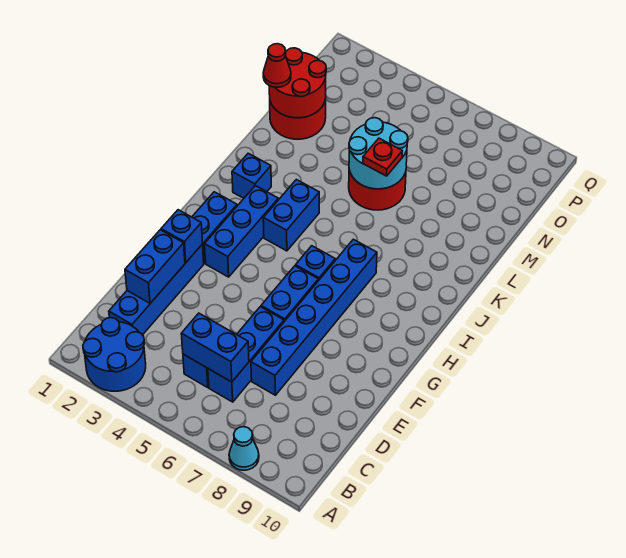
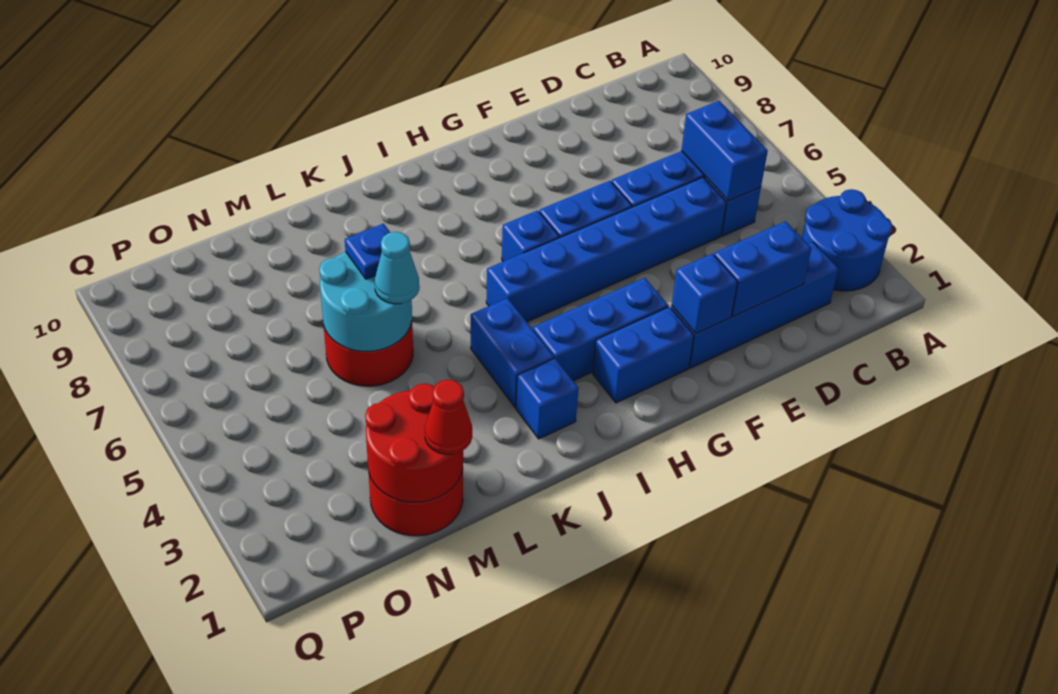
cyan cone A8 level 1 -> cyan cone L5 level 3
blue brick D7:I7 level 1 -> blue brick D5:I5 level 1
blue brick I4:J4 level 1 -> blue brick J3:J4 level 1
red plate L6 level 3 -> blue plate L6 level 3

